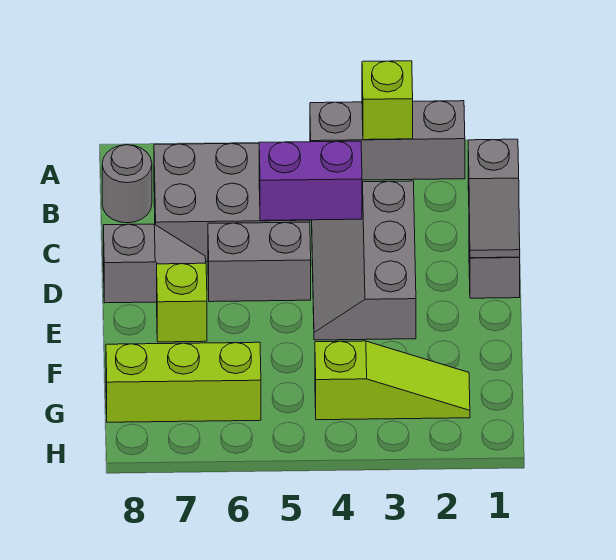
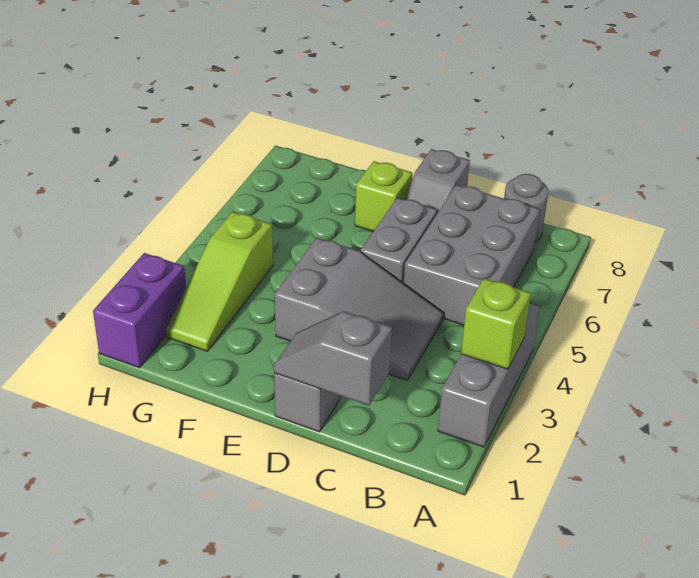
grey slope C3:E4 level 1 top 3 -> grey slope C3:E4 level 1 top E
purple brick C4:C5 level 2 -> purple brick H1:H2 level 1
lime brick G6:G8 level 1 -> none

